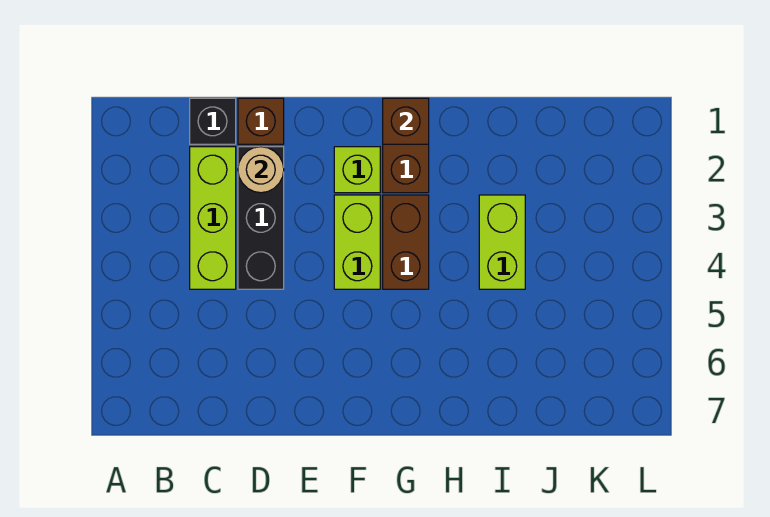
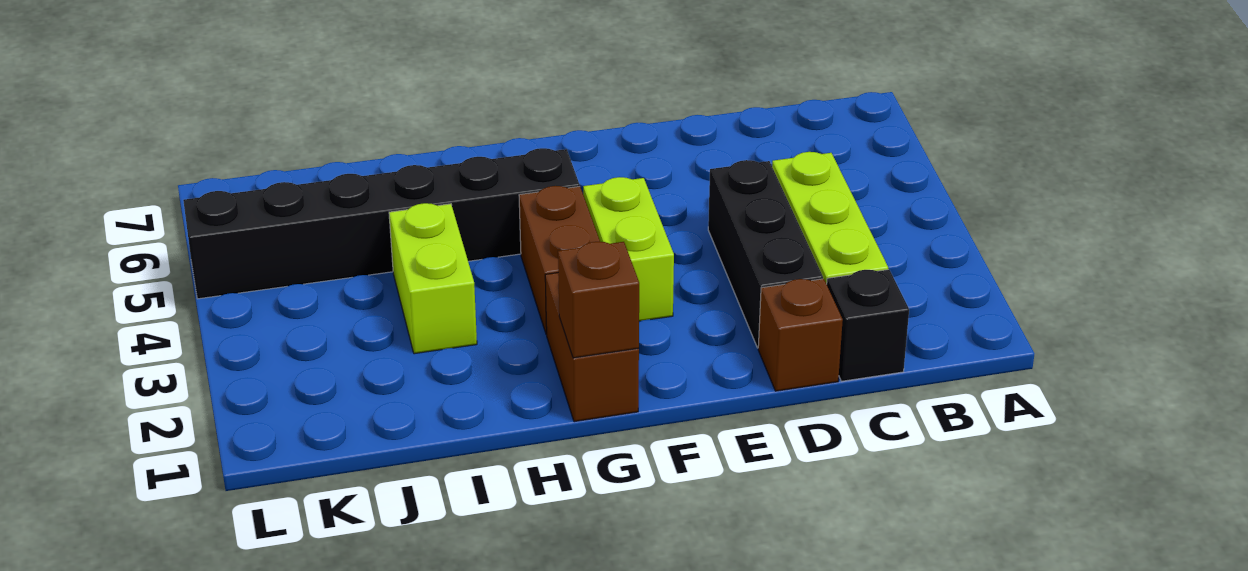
tan round brick D2 level 2 -> none
lime brick F2 level 1 -> none
none -> black brick G5:L5 level 1

